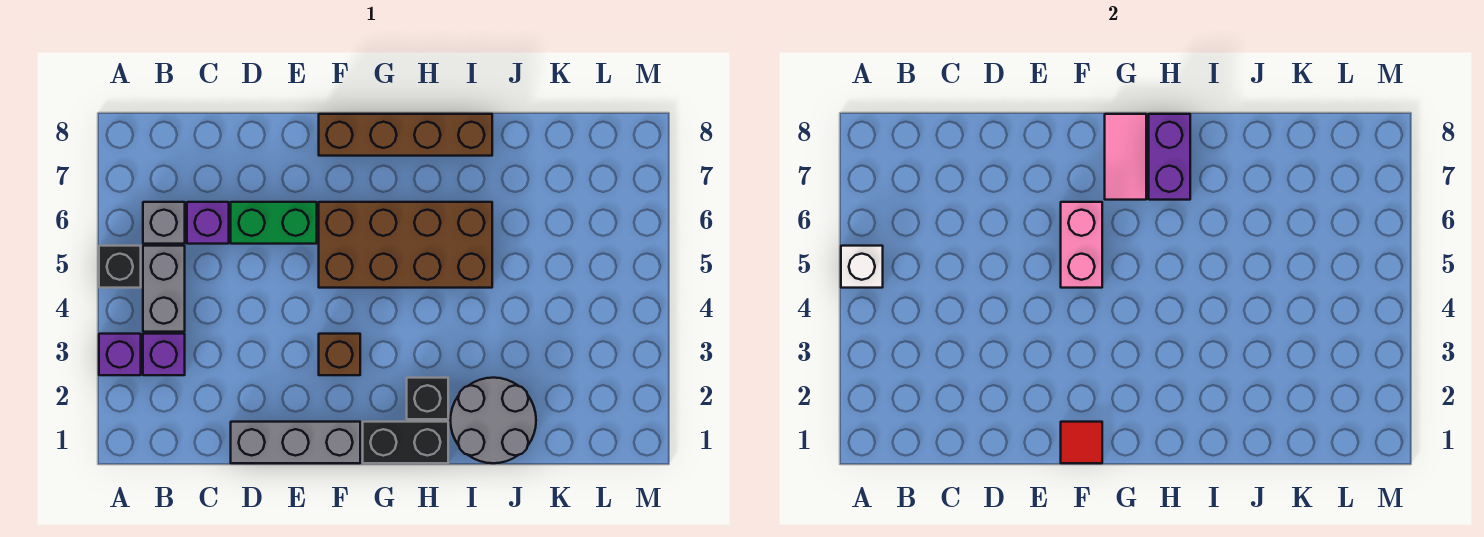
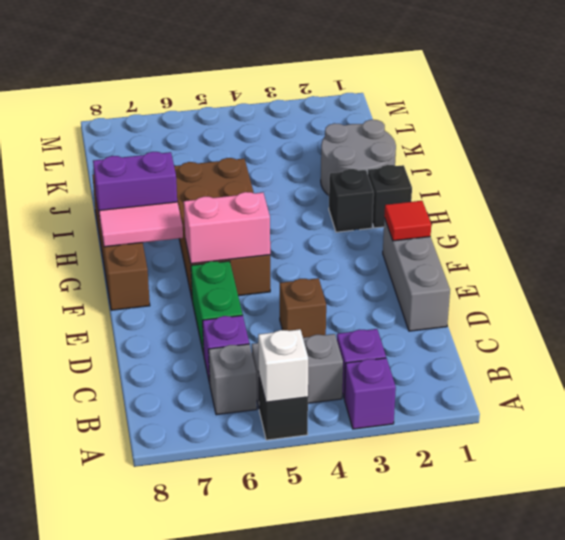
brown brick F3 level 1 -> brown brick D4 level 1
black brick G1:H1 level 1 -> black brick H1 level 1

